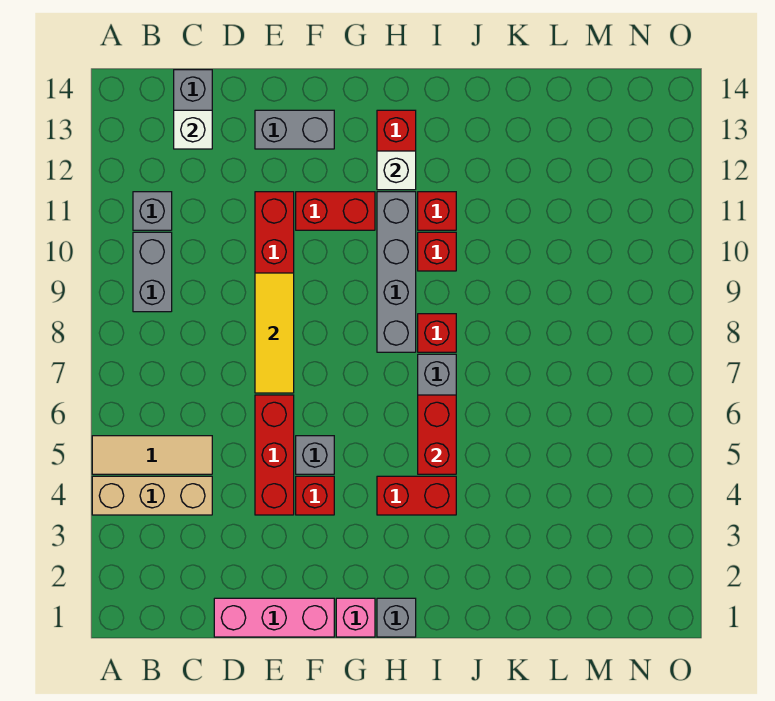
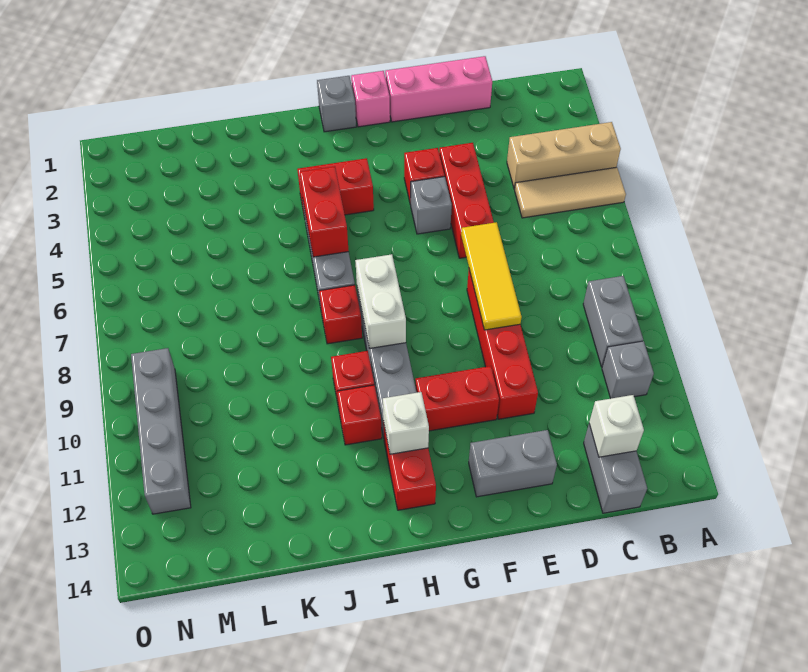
none -> white brick H8:H9 level 2
none -> grey brick N9:N12 level 1

